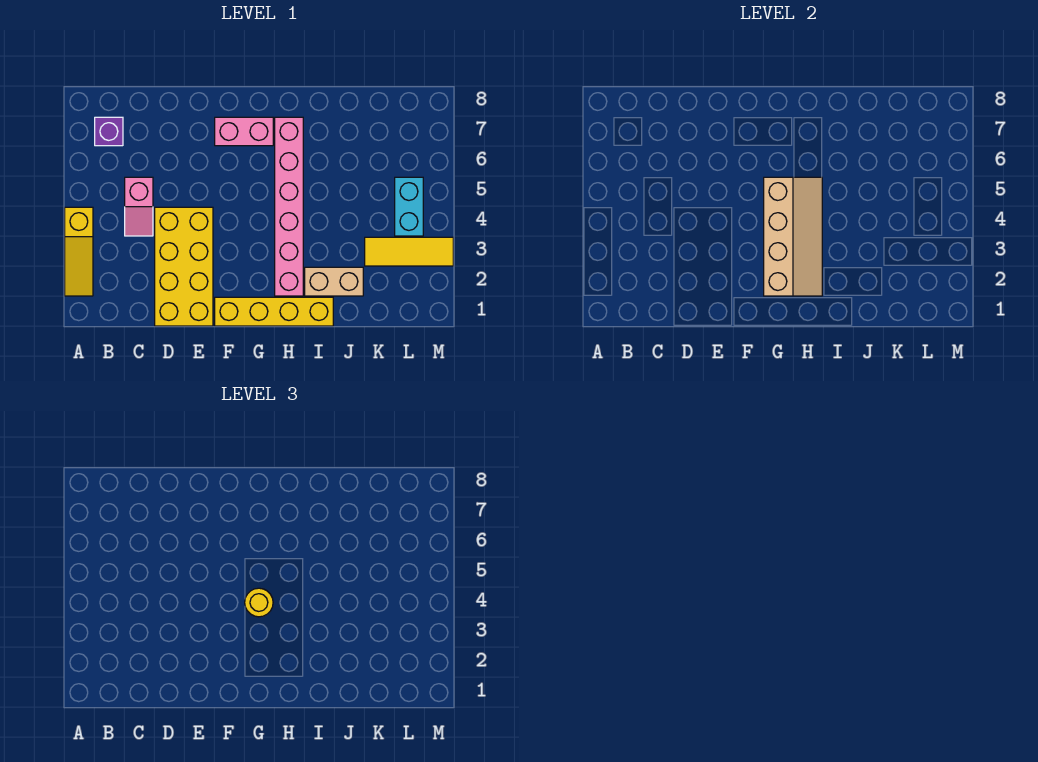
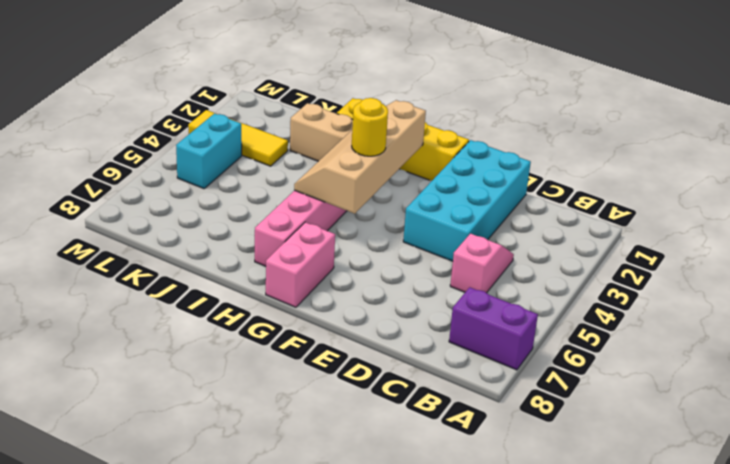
yellow slope A2:A4 level 1 top 4 -> none
purple brick B7 level 1 -> purple brick A7:B7 level 1
yellow brick D1:E4 level 1 -> cyan brick D1:E4 level 1
pink brick F7:G7 level 1 -> pink brick G7:G8 level 1

